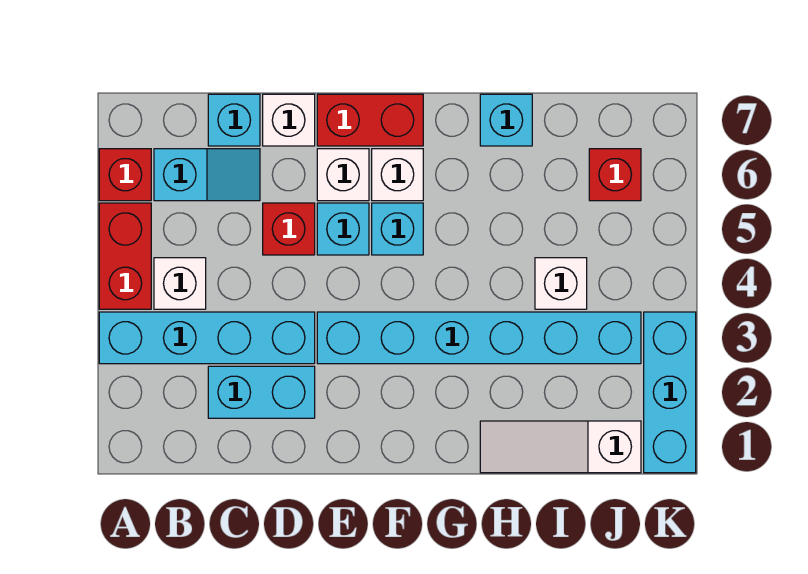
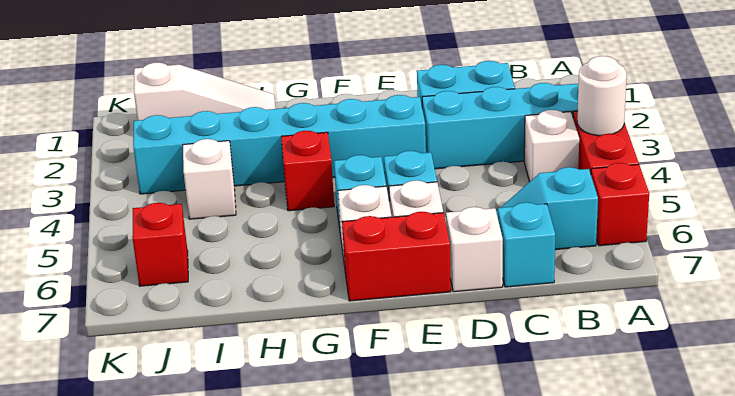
none -> white round brick A4 level 2
red brick D5 level 1 -> red brick G4 level 1
cyan brick H7 level 1 -> none
cyan brick K1:K3 level 1 -> none

